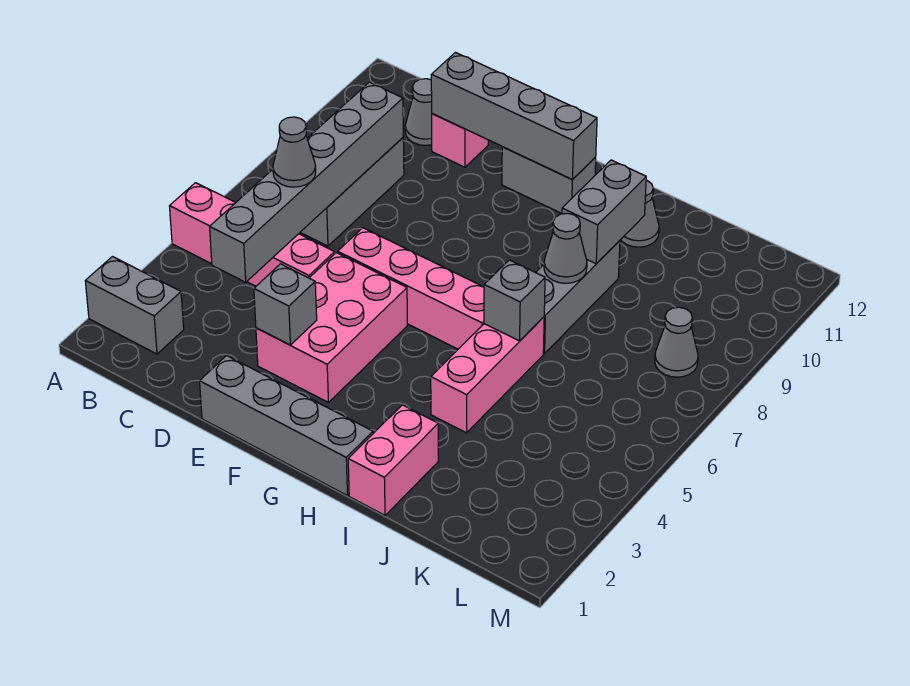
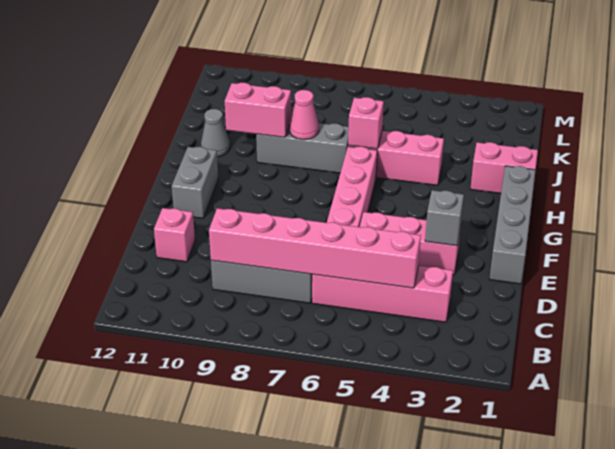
grey brick A2:B2 level 1 -> none
pink brick A5:D5 level 1 -> pink brick C3:C6 level 1
grey brick C4:C9 level 2 -> pink brick C4:C9 level 2
grey cone C6 level 3 -> none
grey cone C11 level 1 -> none
grey brick D11:G11 level 2 -> none
pink brick E3:F5 level 1 -> pink brick E3:E5 level 1
grey brick I6 level 2 -> pink brick I6 level 2
grey cone I8 level 2 -> pink cone I8 level 2
grey brick I9:I10 level 2 -> pink brick I9:I10 level 2
grey cone L8 level 1 -> none

